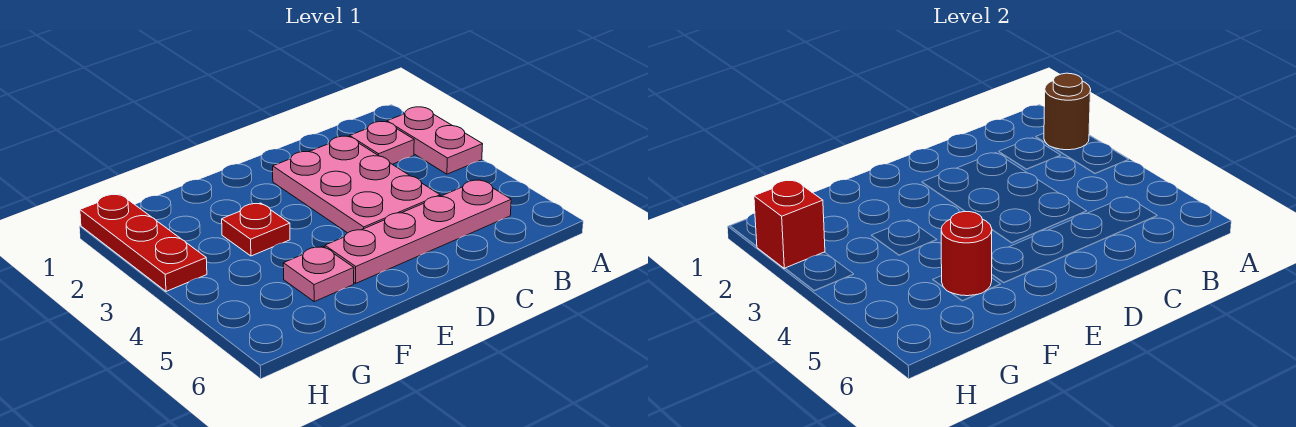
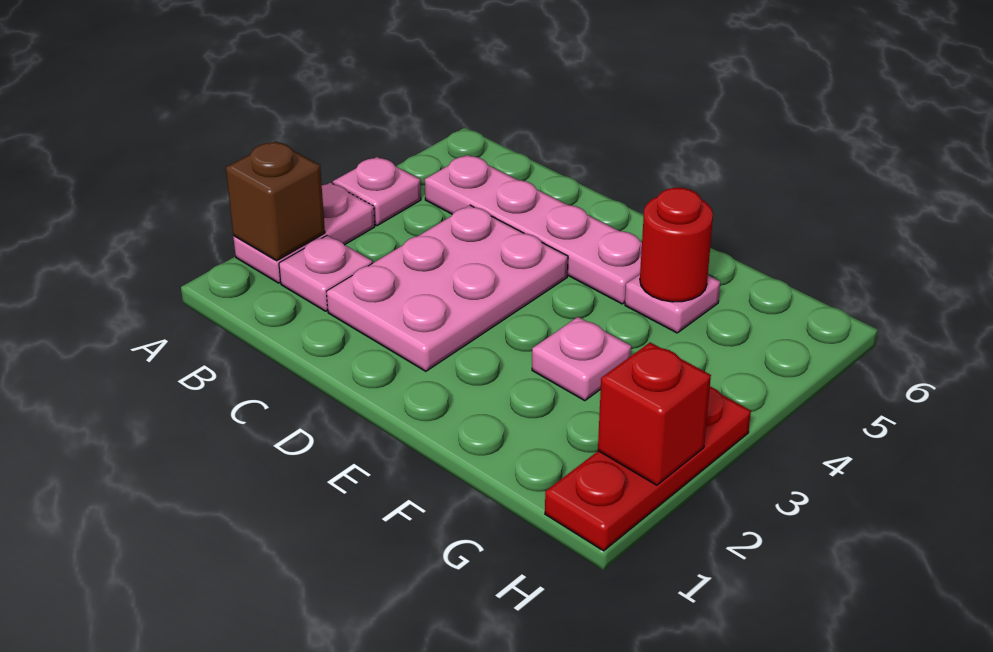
brown round brick A2 level 2 -> brown brick A2 level 2
none -> pink plate A4 level 1
red plate F3 level 1 -> pink plate F3 level 1

